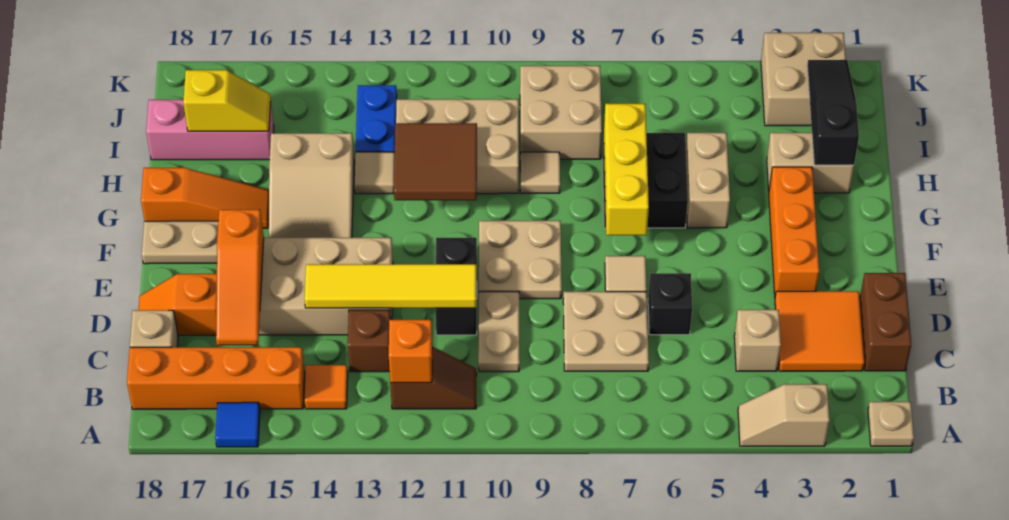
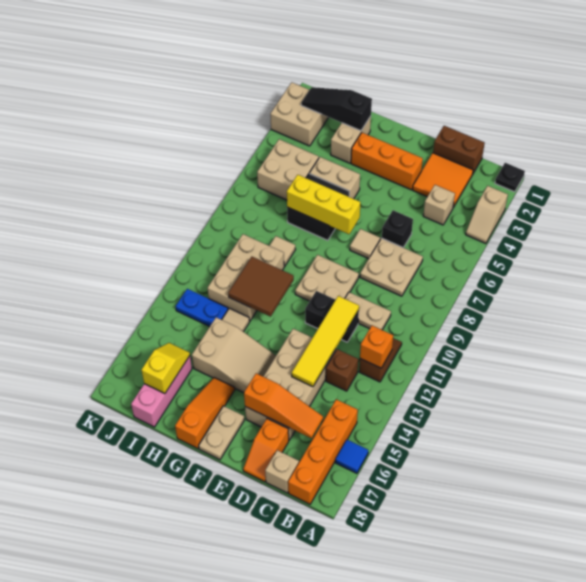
tan plate A1 level 1 -> black plate A1 level 1
orange tile B14 level 1 -> none
tan brick I8:J9 level 1 -> tan brick I5:J6 level 1

